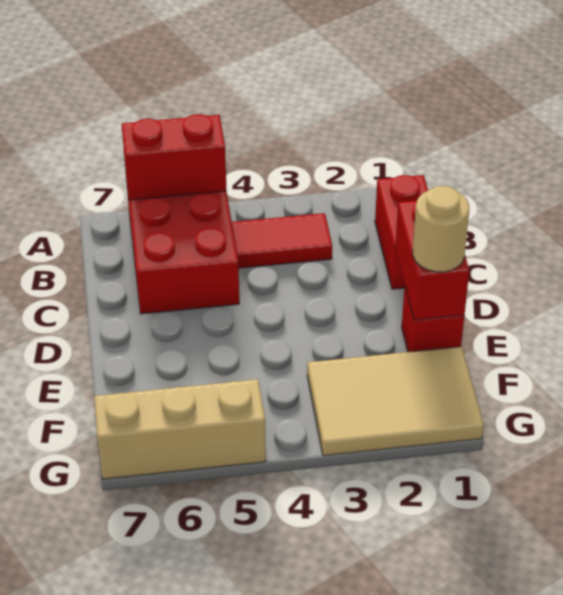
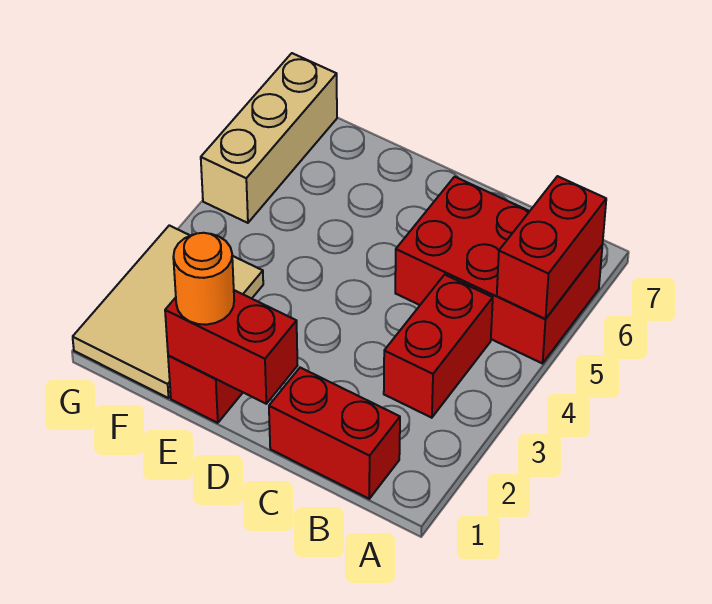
red tile B3:B4 level 1 -> red brick B3:B4 level 1
tan round brick E1 level 3 -> orange round brick E1 level 3

